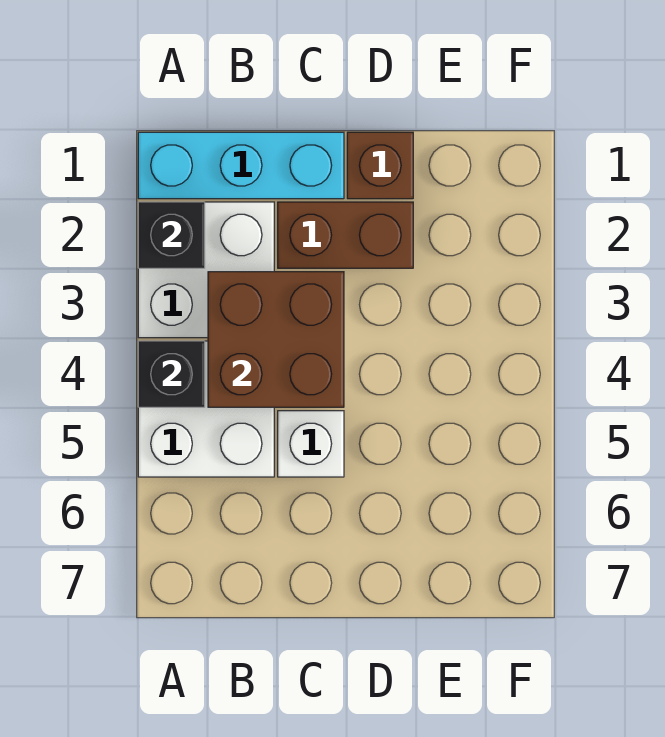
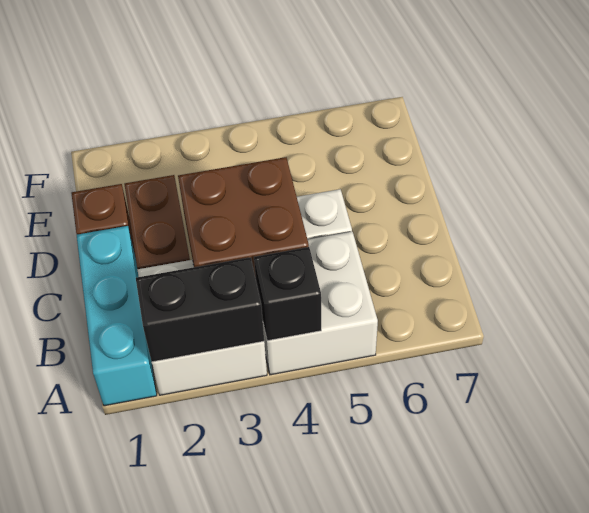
black brick A2 level 2 -> black brick A2:A3 level 2

